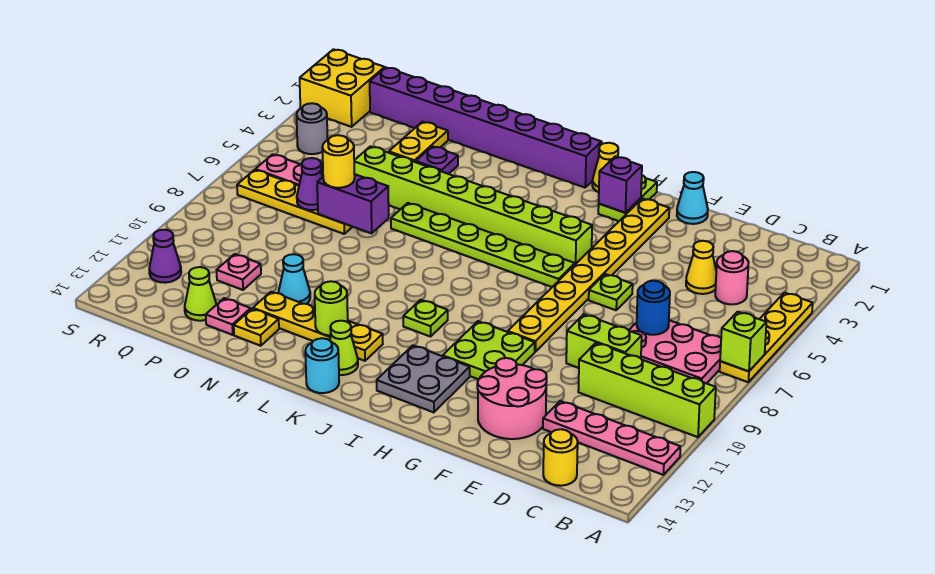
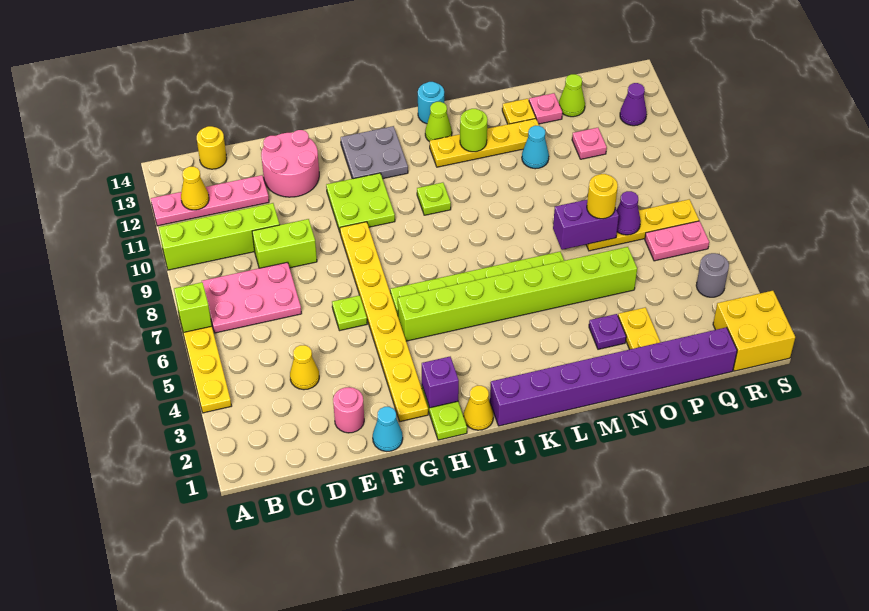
none -> yellow cone B12 level 2
pink round brick C4 level 1 -> pink round brick E2 level 1
blue round brick D7 level 2 -> none

